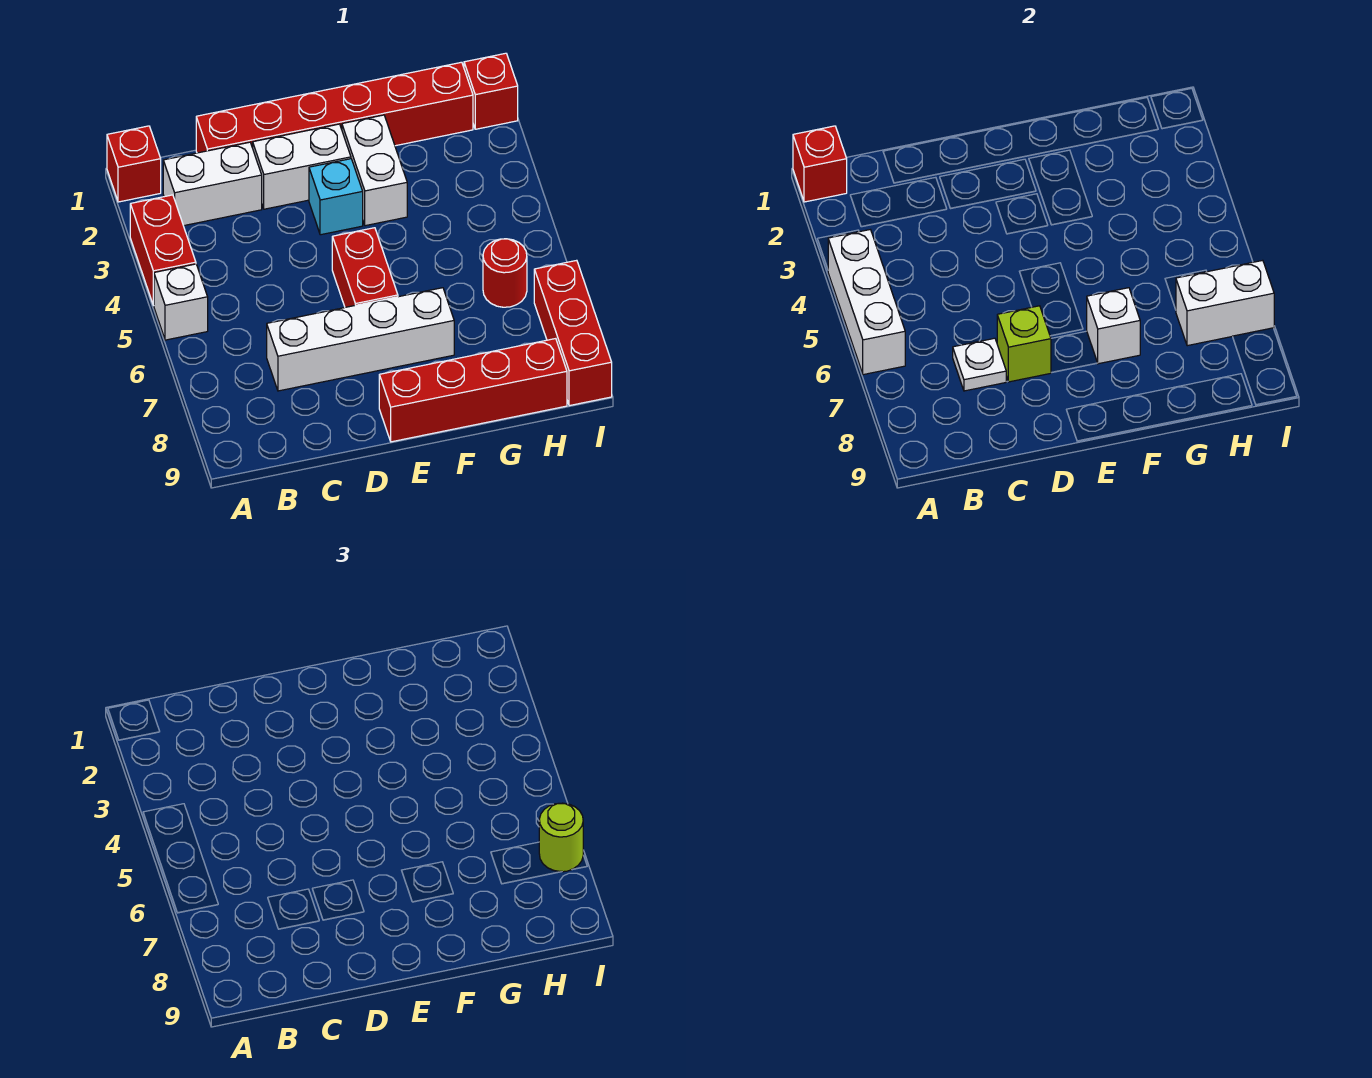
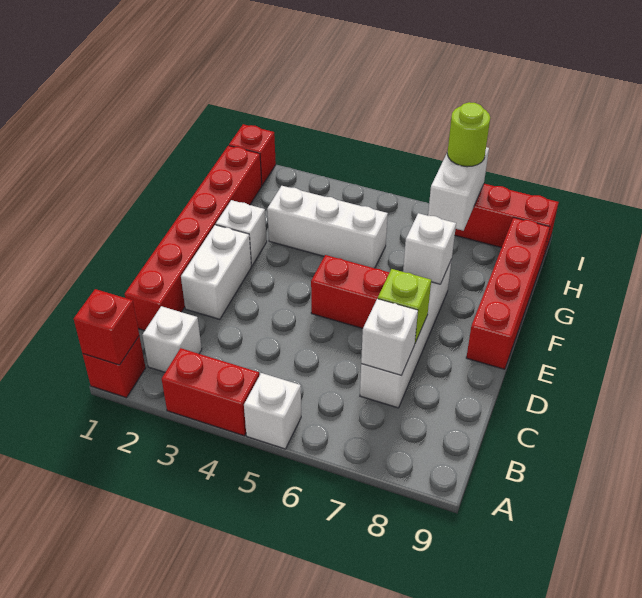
white brick A4:A6 level 2 -> white brick G3:G5 level 1
white brick B2:C2 level 1 -> white brick B2 level 1
white plate C7 level 2 -> white brick C7 level 2
cyan brick E3 level 1 -> none
white brick F2:F3 level 1 -> white brick F2 level 1
red round brick H6 level 1 -> none

